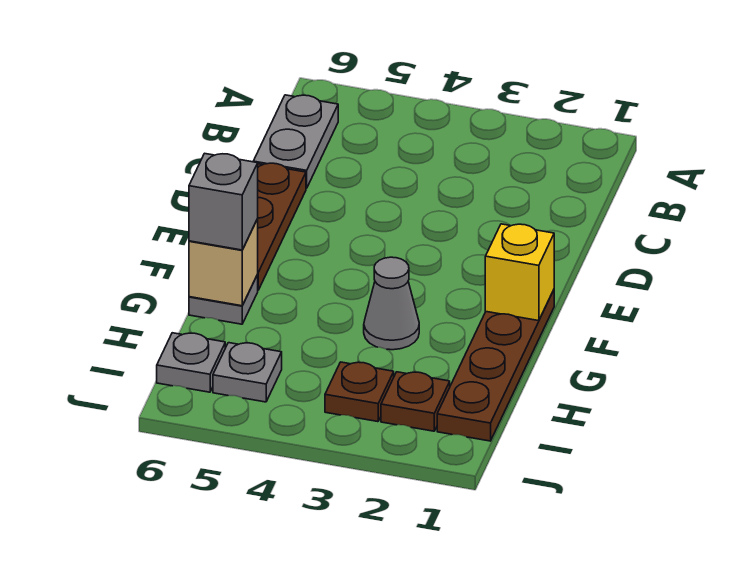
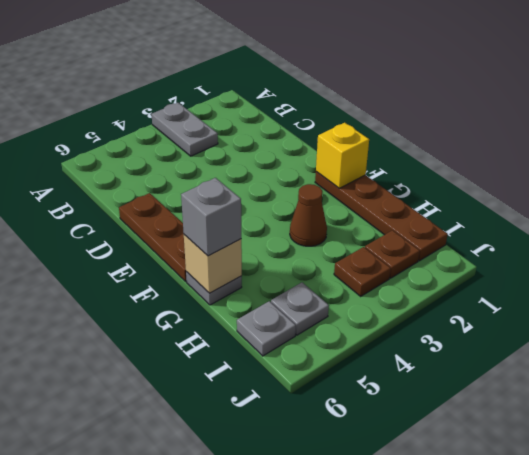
grey plate B6:C6 level 1 -> grey plate A3:B3 level 1
grey cone G3 level 1 -> brown cone G3 level 1

